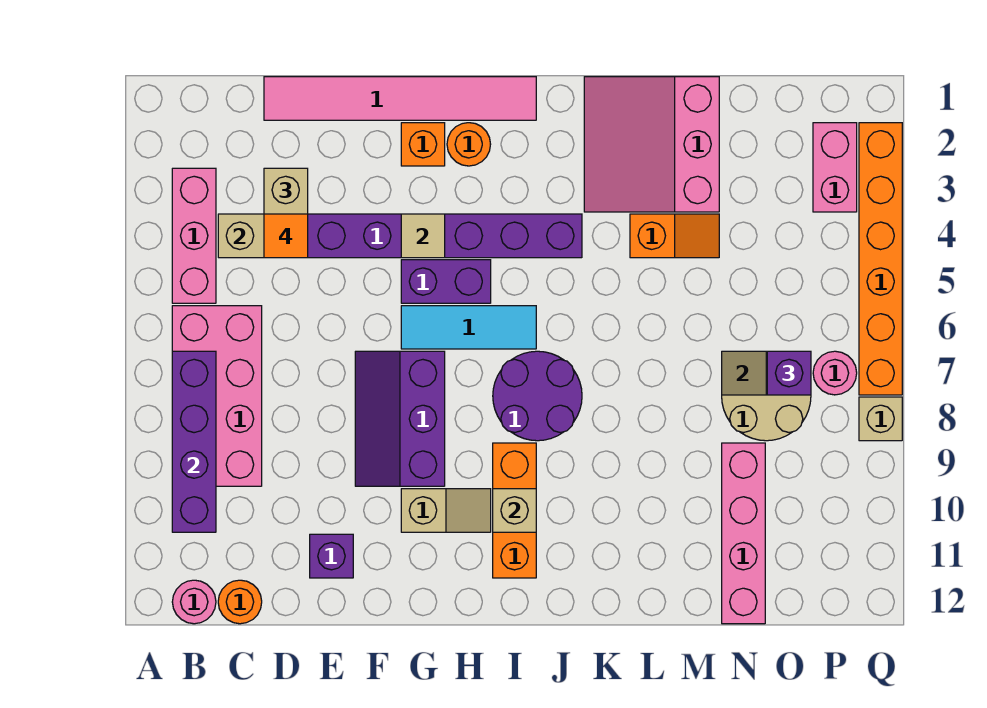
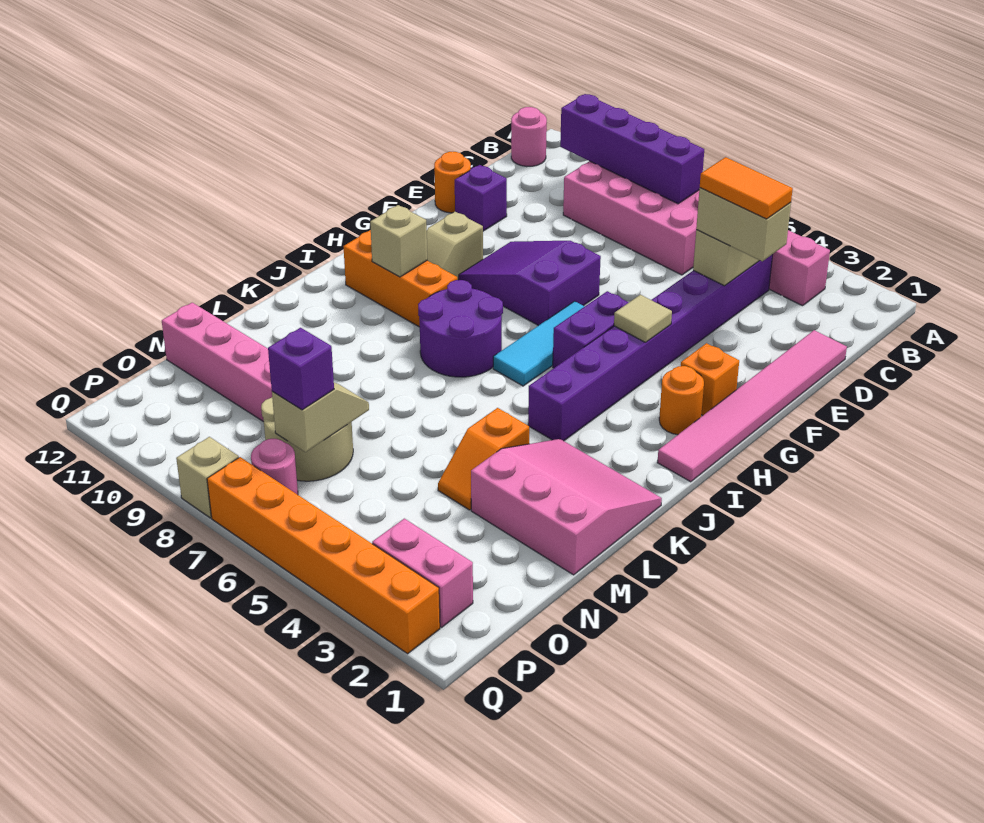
orange round brick C12 level 1 -> orange round brick E12 level 1
orange tile D4 level 4 -> orange tile D3:D4 level 4
purple slope F7:G9 level 1 top G -> purple slope F7:G9 level 1 top 7

